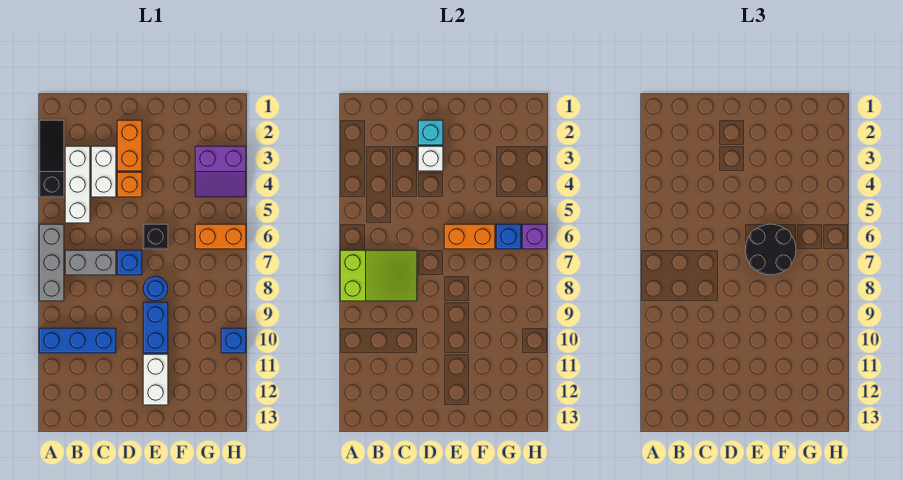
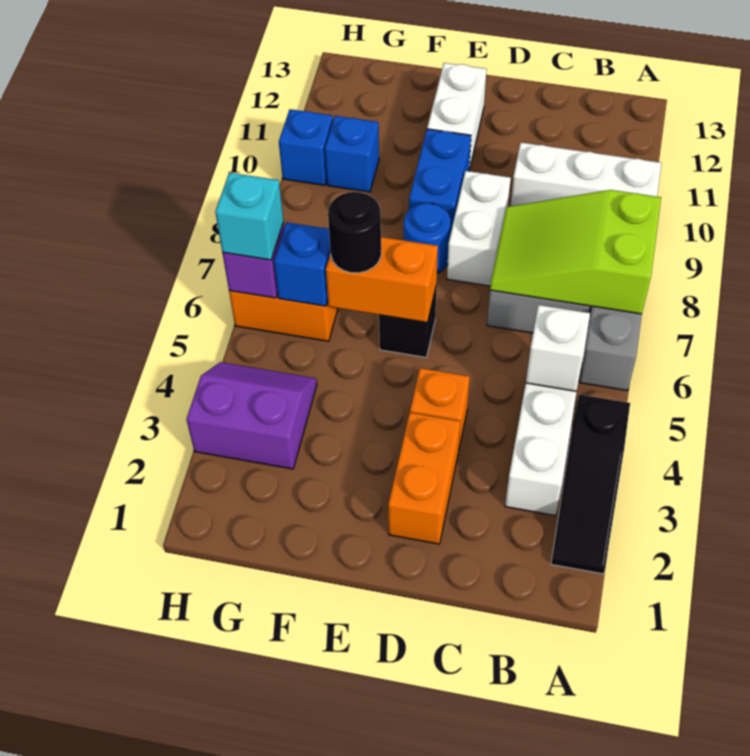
blue brick A10:C10 level 1 -> white brick A10:C10 level 1
white brick C3:C4 level 1 -> white brick D8:D9 level 1
cyan brick D2 level 2 -> cyan brick H6 level 3
white brick D3 level 2 -> white brick B5 level 2
blue brick D7 level 1 -> blue brick G10 level 1
black round brick E6:F7 level 3 -> black round brick F6 level 3

